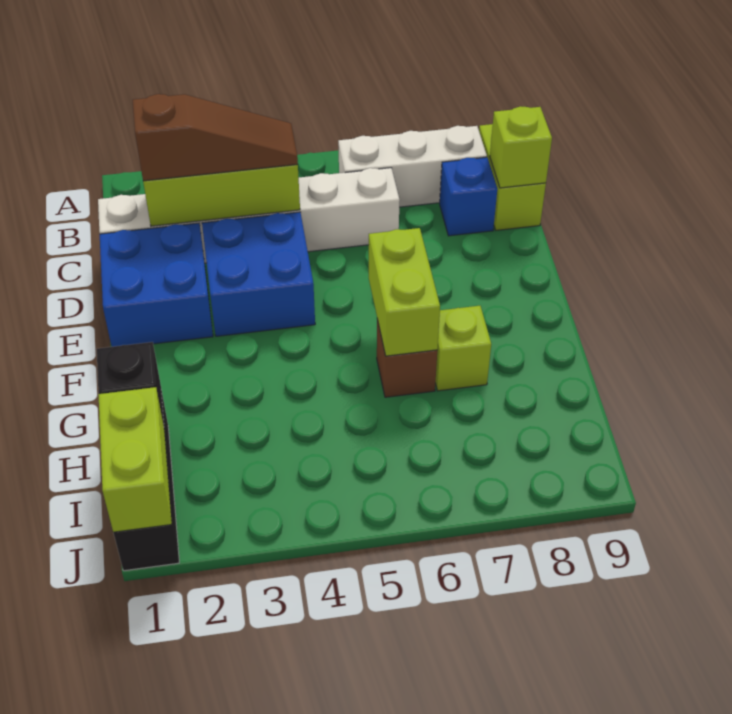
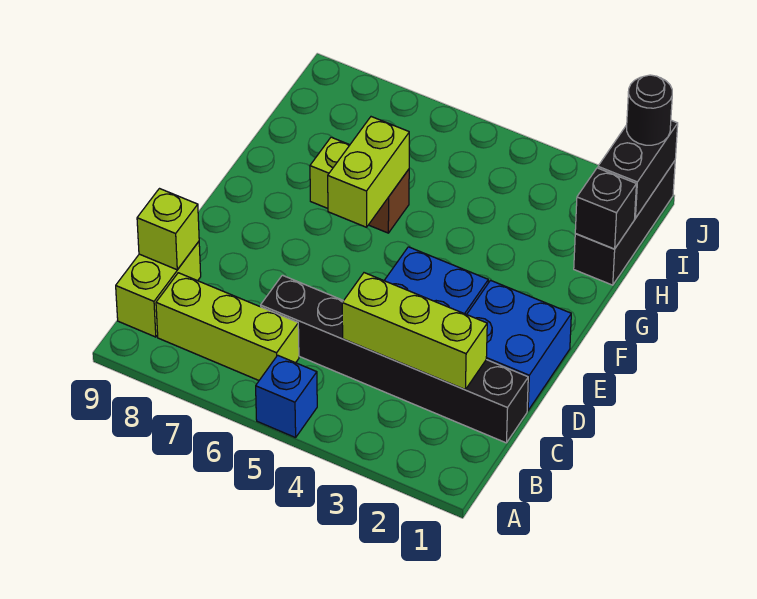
white brick B6:B8 level 1 -> lime brick B6:B8 level 1
white brick C1:C6 level 1 -> black brick C1:C6 level 1
brown slope C2:C4 level 3 top 2 -> none
blue brick C8 level 1 -> blue brick A5 level 1
lime brick I1:J1 level 2 -> black brick I1:J1 level 2
none -> black round brick J1 level 3

